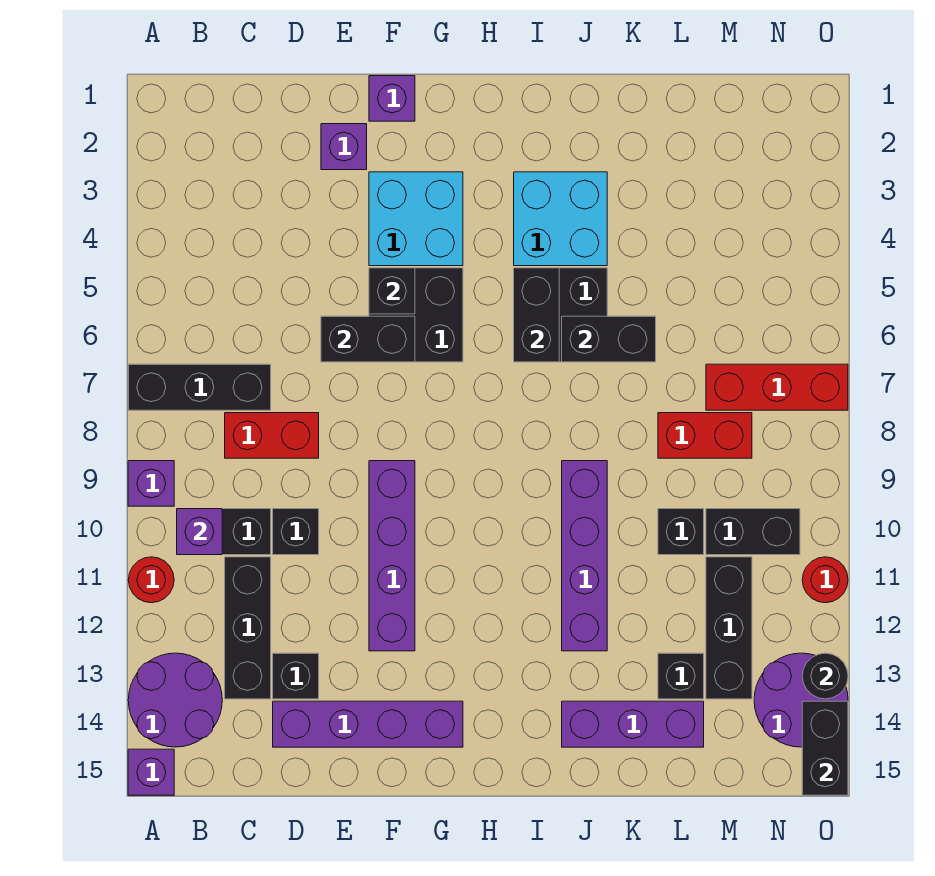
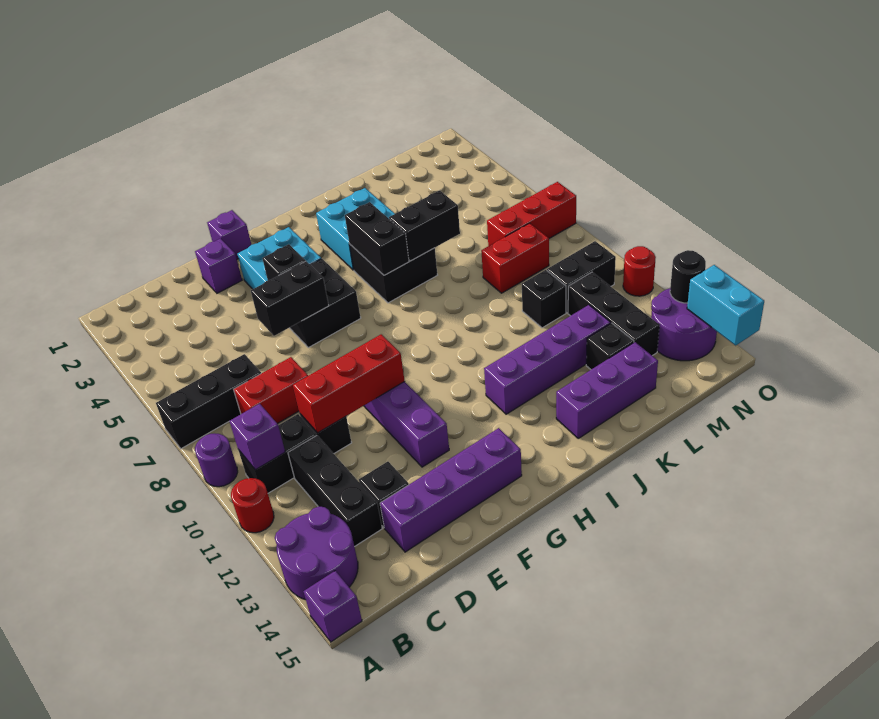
purple brick A9 level 1 -> purple round brick A9 level 1
none -> red brick D10:F10 level 2
purple brick J9:J12 level 1 -> purple brick I12:L12 level 1
black brick O14:O15 level 2 -> cyan brick O14:O15 level 2

